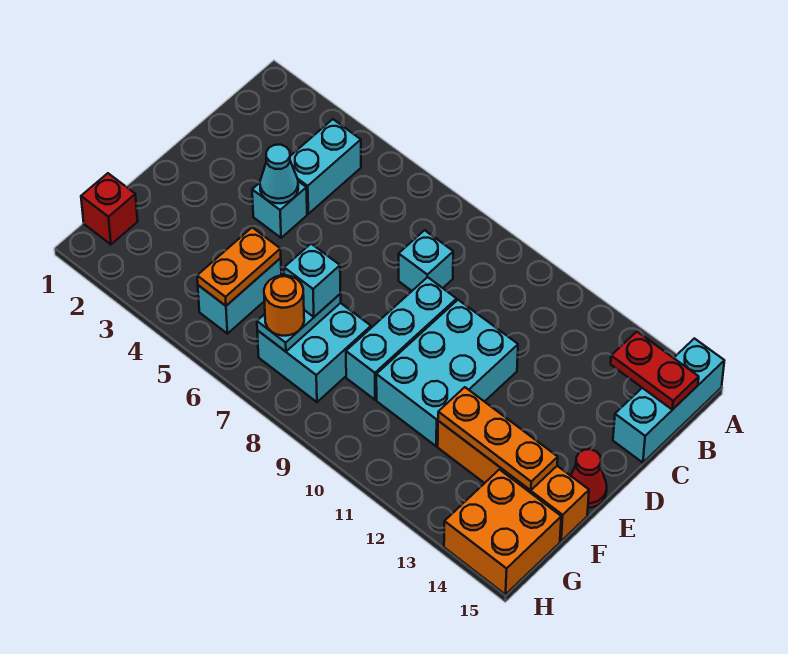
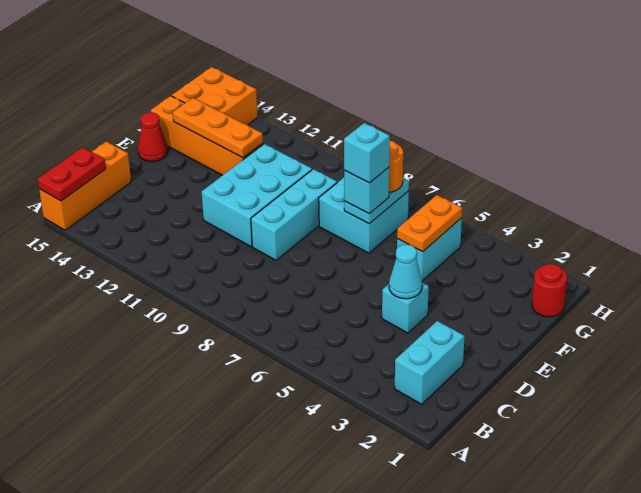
cyan brick A15:C15 level 1 -> orange brick A15:C15 level 1
cyan brick B4:C4 level 1 -> cyan brick B2:C2 level 1
red plate B14:B15 level 2 -> red plate A15:B15 level 2
cyan brick C8 level 1 -> cyan brick F7 level 4
red brick G1 level 1 -> red round brick G1 level 1

